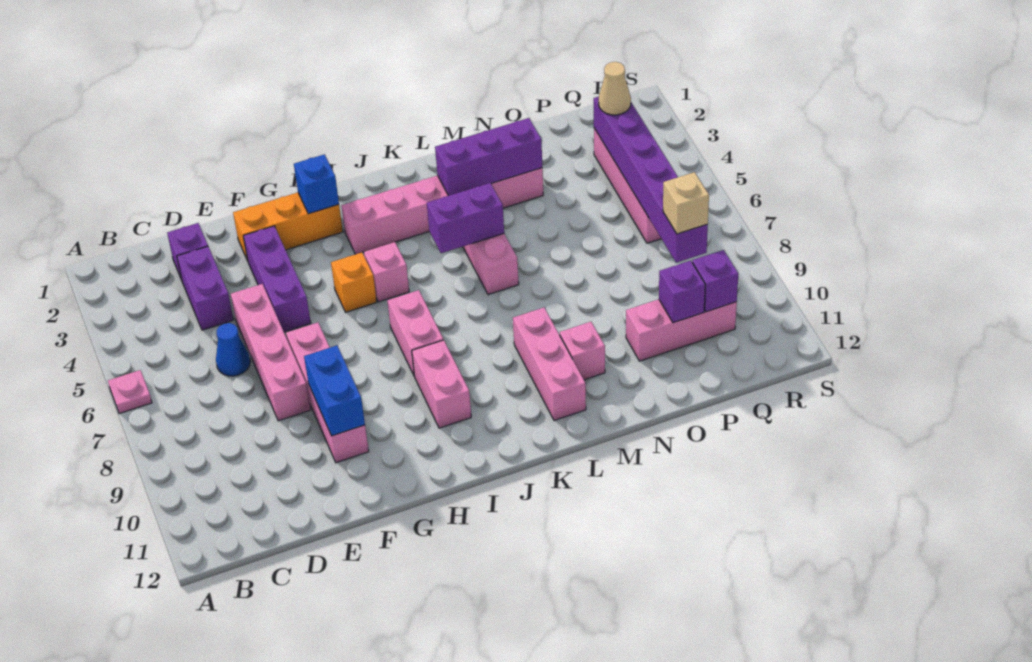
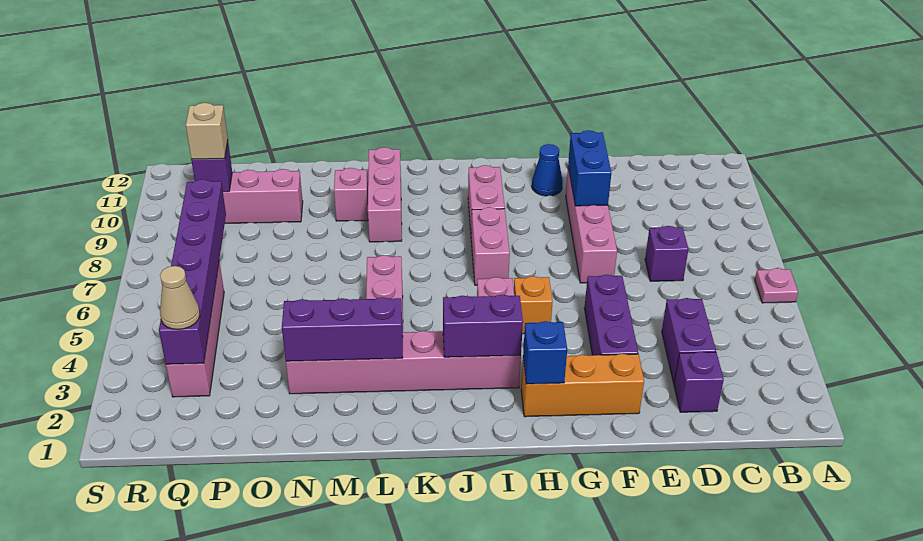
blue cone D6 level 1 -> blue cone G11 level 1
pink brick E5:E8 level 1 -> none
purple brick K5:L5 level 2 -> purple brick I3:J3 level 2
purple brick P10 level 2 -> purple brick D7 level 1
tan brick Q8 level 3 -> tan brick Q10 level 3

